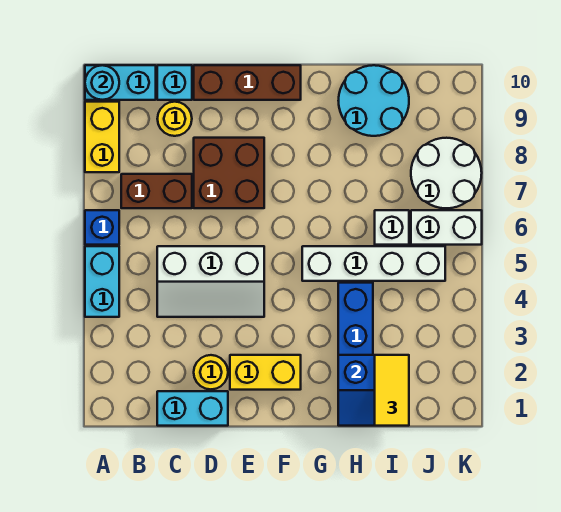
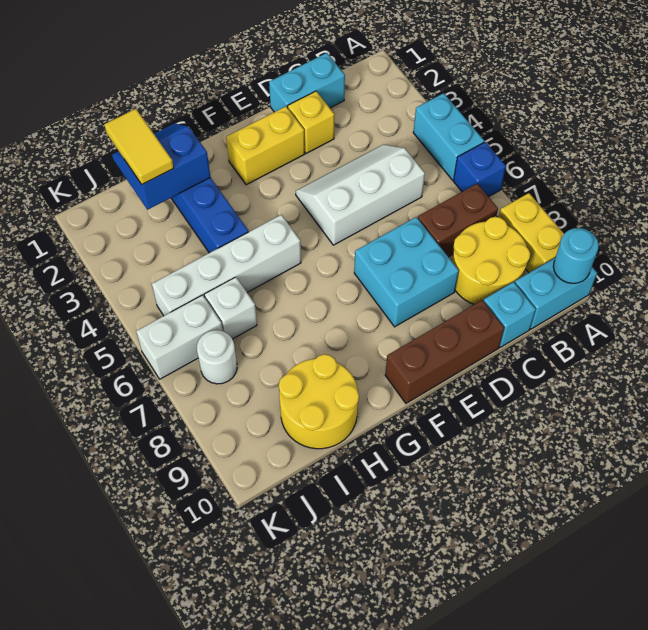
yellow round brick C9 level 1 -> yellow round brick B8:C9 level 1
yellow round brick D2 level 1 -> yellow brick D2 level 1
brown brick D7:E8 level 1 -> cyan brick D7:E8 level 1
cyan round brick H9:I10 level 1 -> yellow round brick H9:I10 level 1
white round brick J7:K8 level 1 -> white round brick J7 level 1

